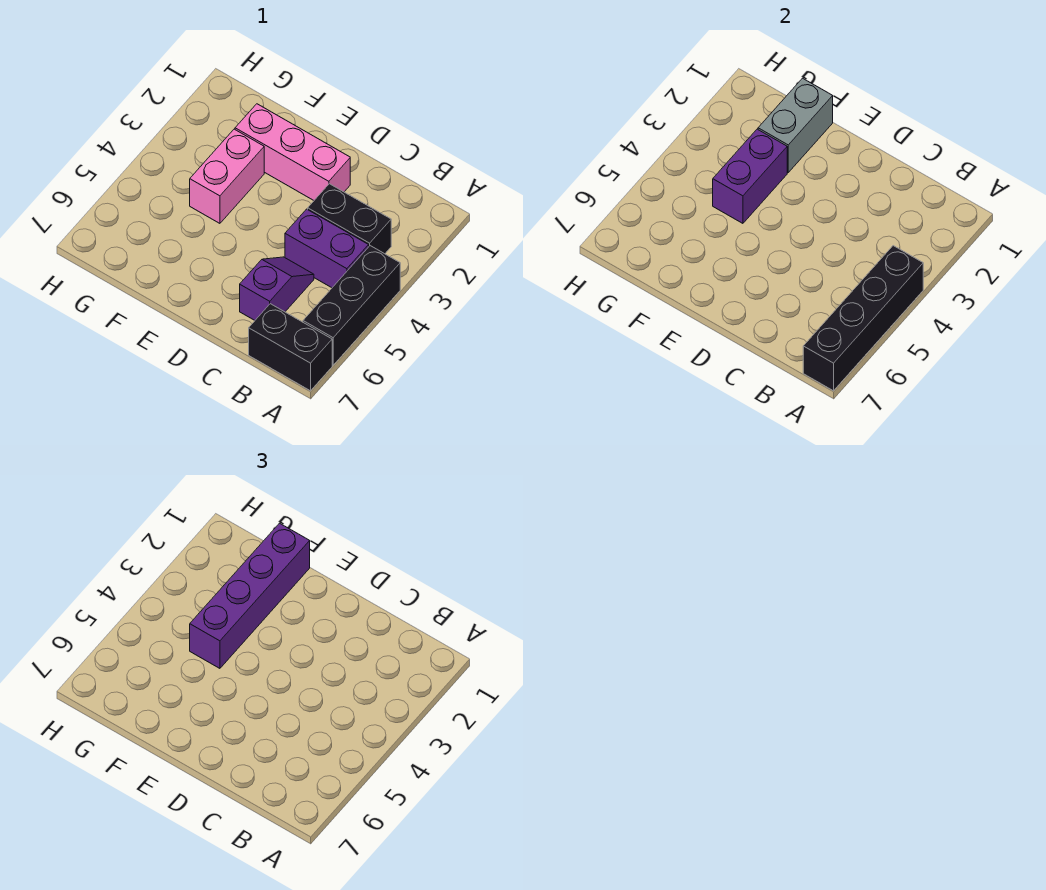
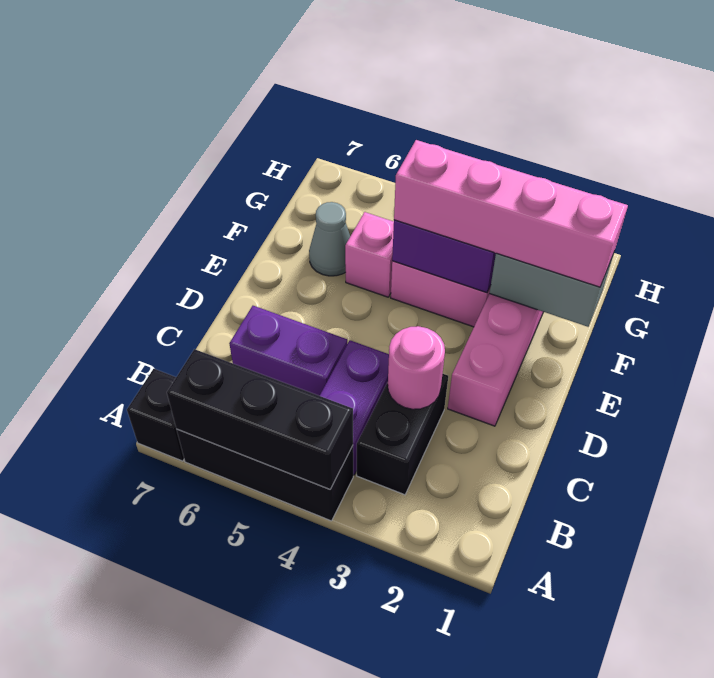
black brick A4:A7 level 2 -> black brick A4:A6 level 2
black brick A7:B7 level 1 -> black brick A7 level 1
none -> pink round brick C3 level 2
purple slope C5:C6 level 1 top 6 -> purple brick C5:C6 level 1
purple brick F1:F4 level 3 -> pink brick F1:F4 level 3
none -> pink brick F5 level 1
none -> grey cone F6 level 1

